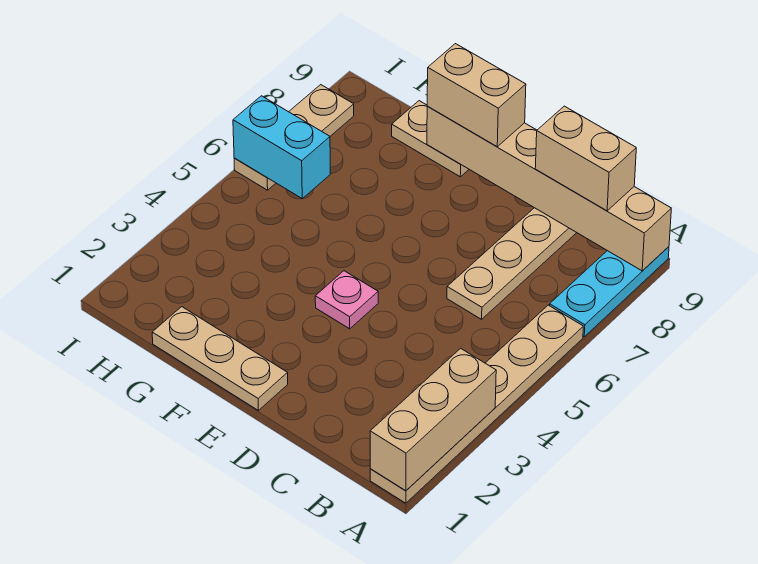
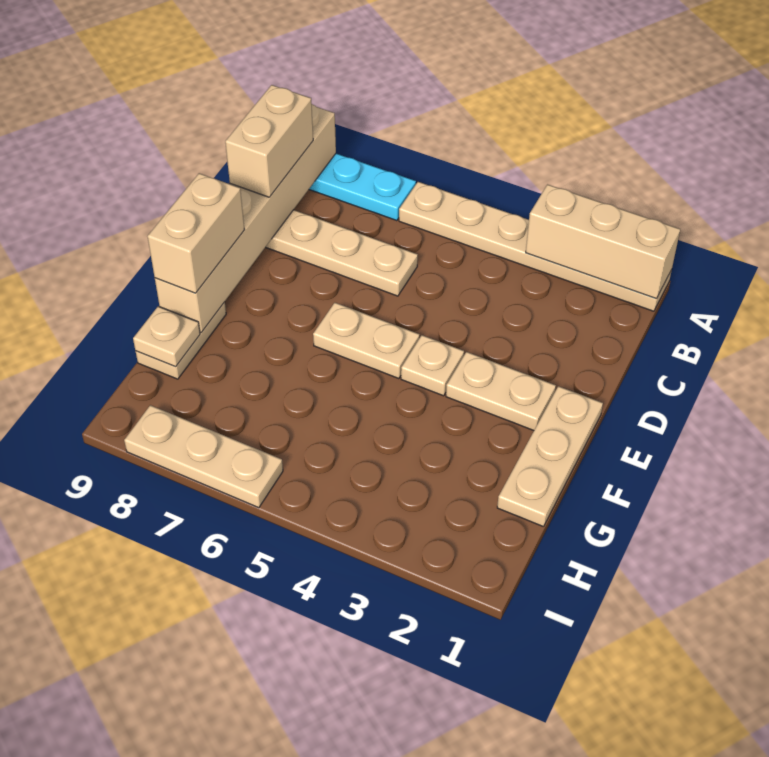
none -> tan plate E2:E3 level 1
pink plate E4 level 1 -> tan plate E4 level 1
none -> tan plate E5:E6 level 1
none -> tan plate G9 level 2
cyan brick H6:I6 level 2 -> none

